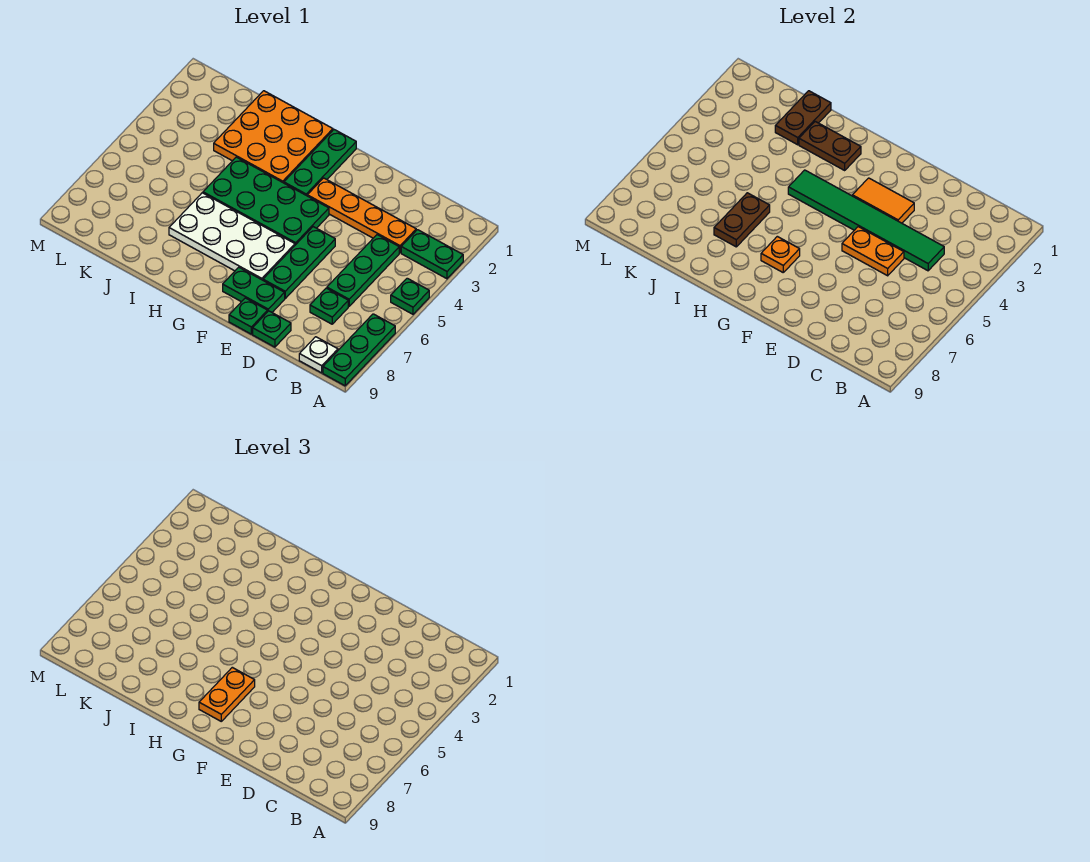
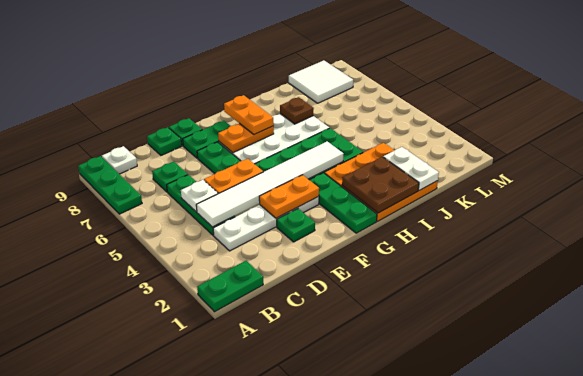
green plate A3:B3 level 1 -> green plate A1:B1 level 1
green plate A5 level 1 -> green plate E2 level 1
orange plate C3:F3 level 1 -> white plate C3:F3 level 1
green tile C4:H4 level 2 -> white tile C4:H4 level 2
none -> white plate C5 level 2
orange tile E3:F3 level 2 -> orange plate E3:F3 level 2
orange plate G7 level 2 -> orange plate F7:G7 level 2
brown plate H2:I2 level 2 -> brown plate H1:I2 level 2
brown plate I6:I7 level 2 -> brown plate I7 level 2
brown plate J1:J2 level 2 -> white plate J1:J2 level 2
none -> white tile K8:L9 level 1

